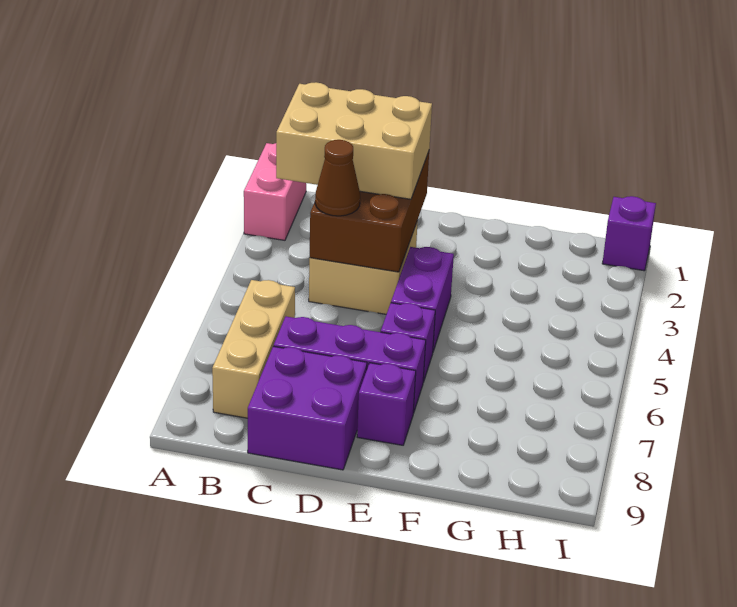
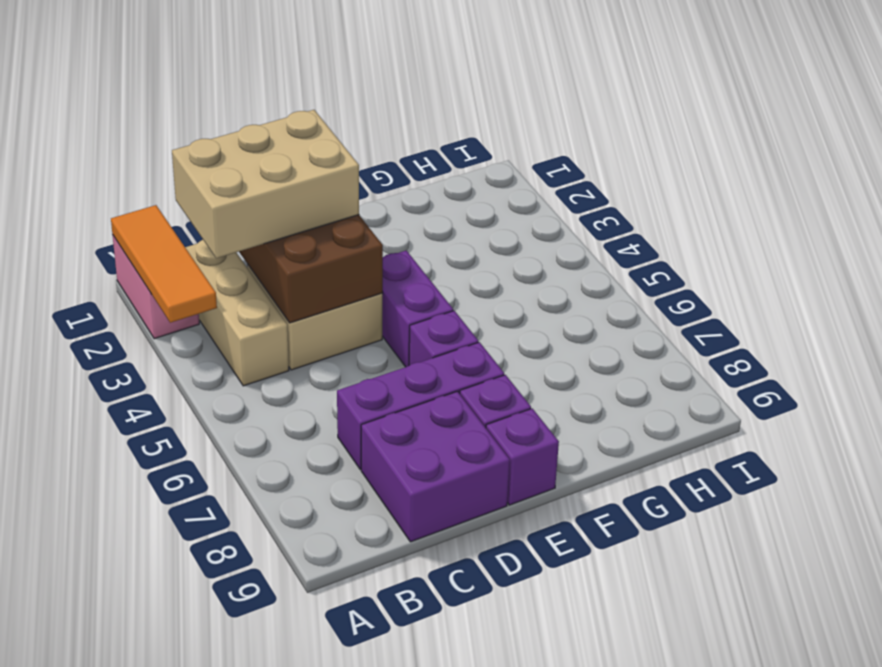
none -> orange tile A1:A3 level 2
tan brick B6:B8 level 1 -> tan brick B2:B4 level 1
brown cone C4 level 3 -> none
purple brick I1 level 1 -> purple brick E9 level 1

